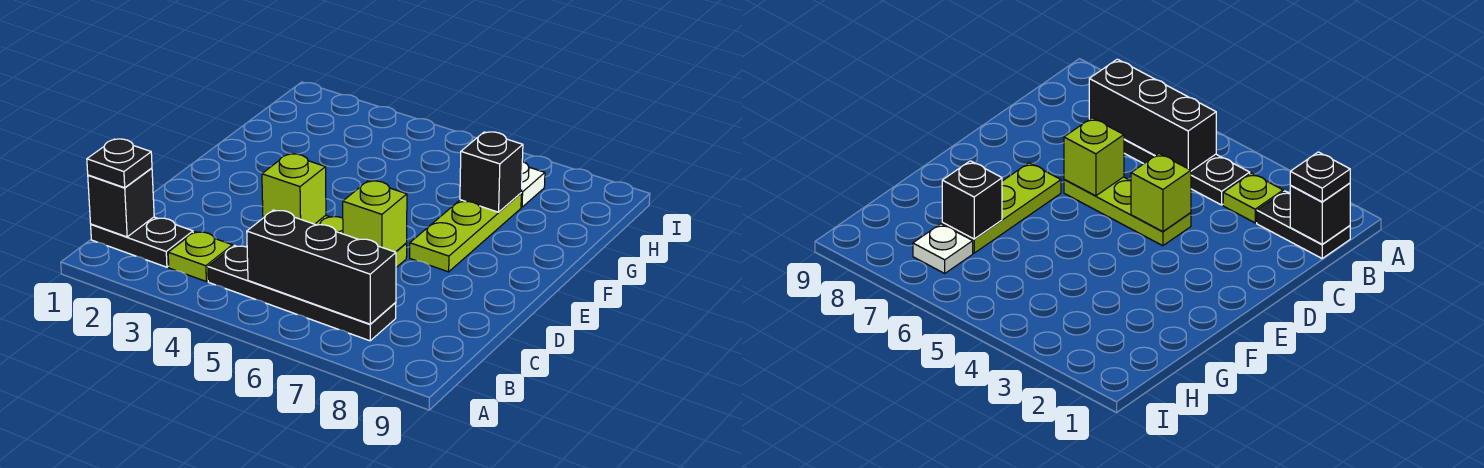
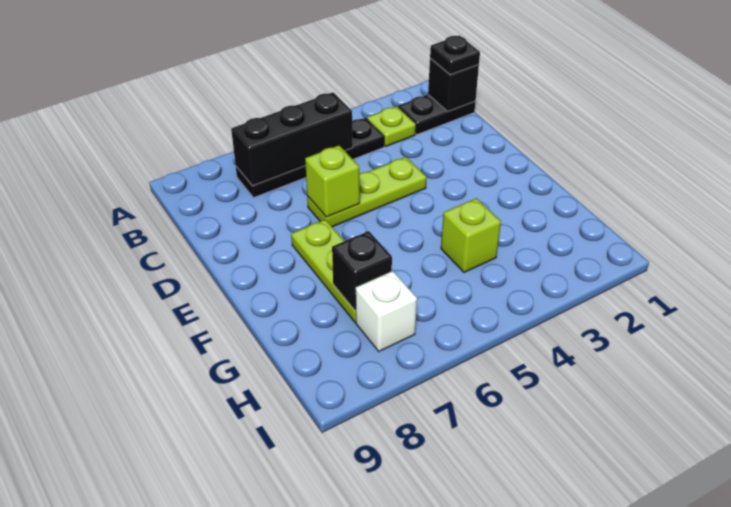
lime brick D4 level 2 -> lime brick G4 level 1
white plate H7 level 1 -> white brick H7 level 1

